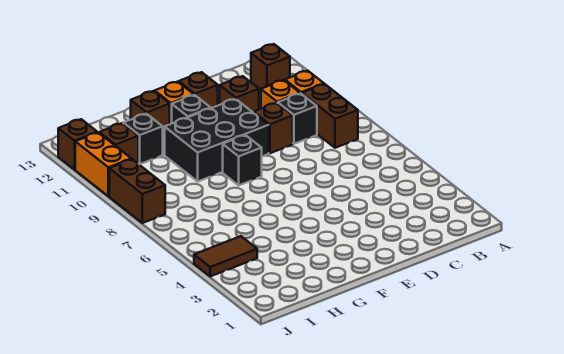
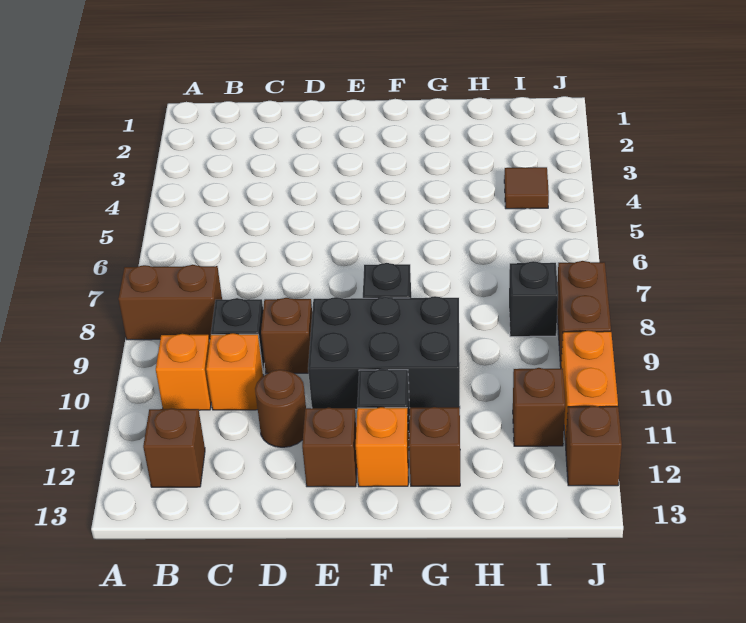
brown brick B8:B9 level 1 -> brown brick A8:B8 level 1
brown brick D11 level 1 -> brown round brick D11 level 1
black brick H11 level 1 -> black brick I8 level 1
brown tile I4:J4 level 1 -> brown tile I4 level 1

